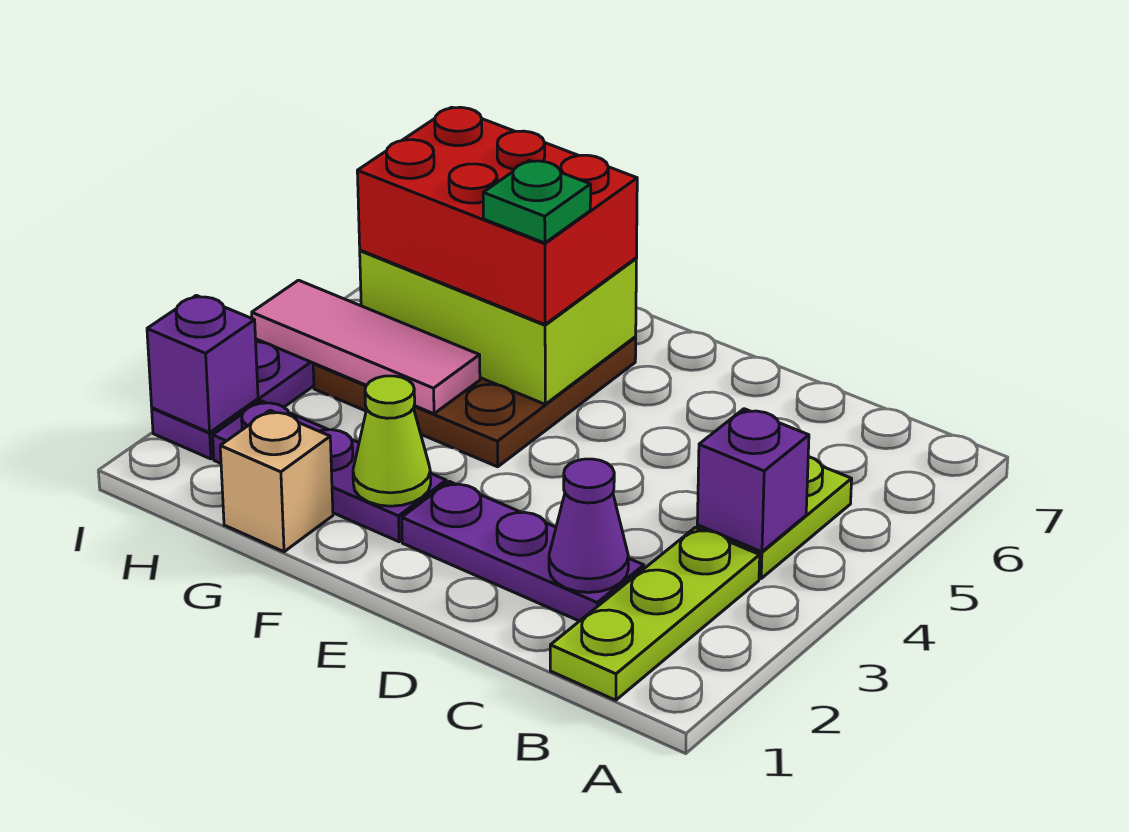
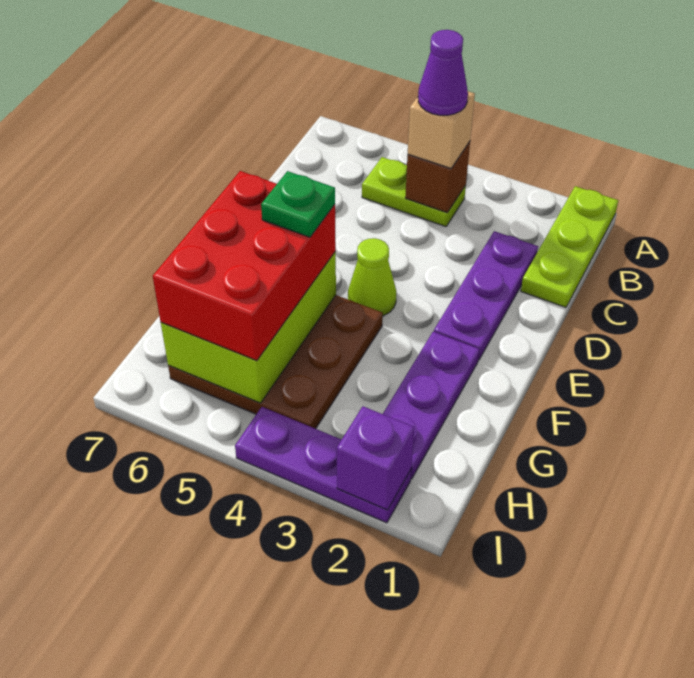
lime plate B1:B3 level 1 -> lime plate A1:C1 level 1
purple brick B4 level 2 -> brown brick B4 level 2
purple cone C2 level 2 -> purple cone B4 level 4
lime cone F2 level 2 -> lime cone E4 level 1
tan brick G1 level 1 -> tan brick B4 level 3
pink tile G4:I4 level 2 -> none

